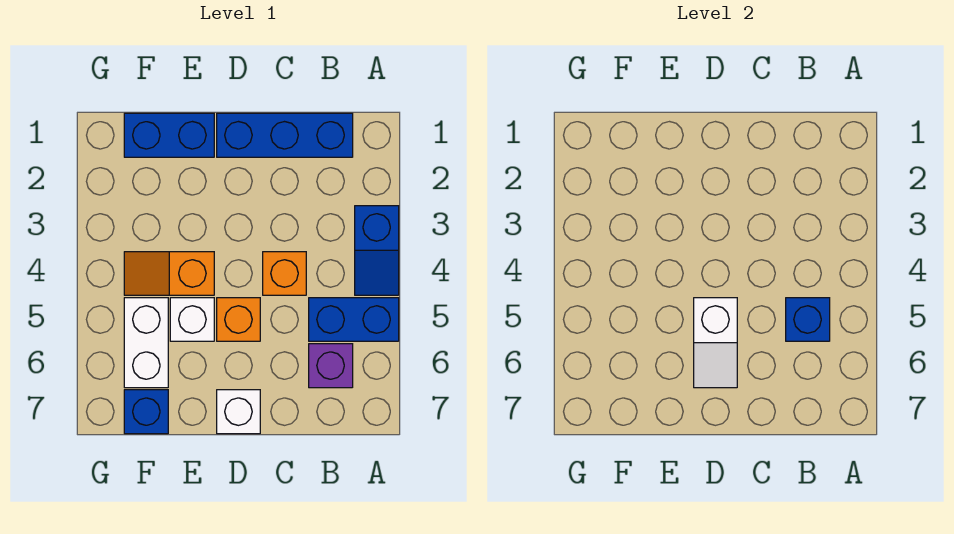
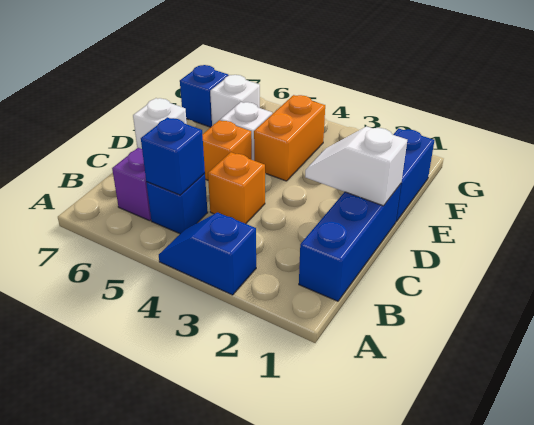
blue brick A5:B5 level 1 -> blue brick B5 level 1
white slope D5:D6 level 2 top 5 -> white slope D1:D2 level 2 top 1
orange slope E4:F4 level 1 top E -> orange brick E4:F4 level 1
white brick F5:F6 level 1 -> white brick F6 level 1

